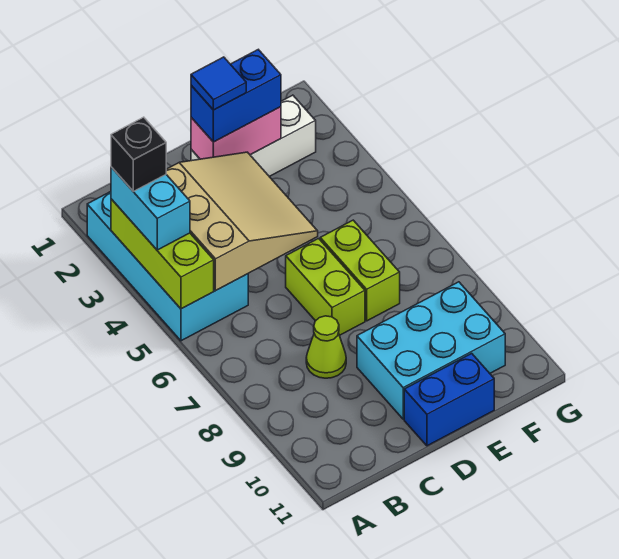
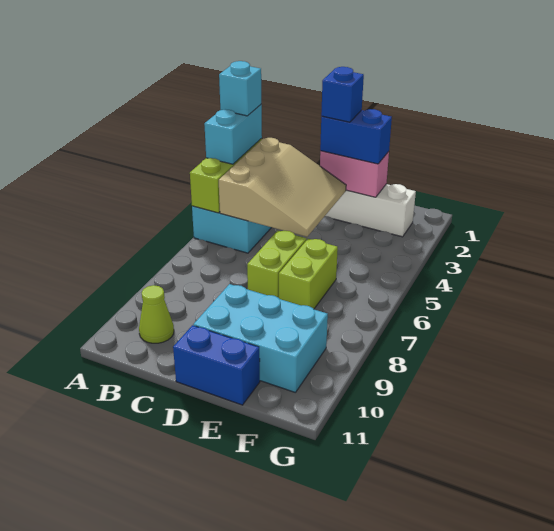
black brick A3 level 4 -> cyan brick A3 level 4
lime cone C8 level 1 -> lime cone B10 level 1
blue tile D2 level 4 -> blue brick D2 level 4

